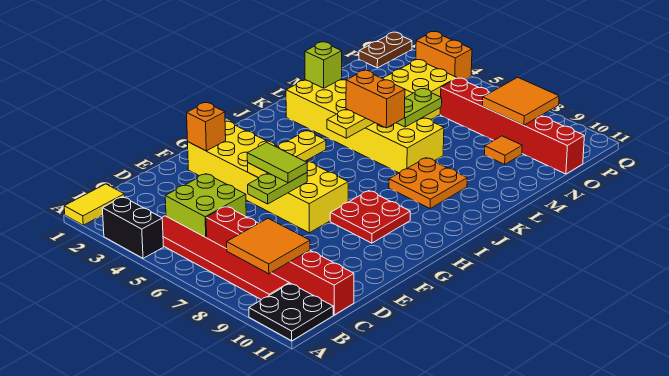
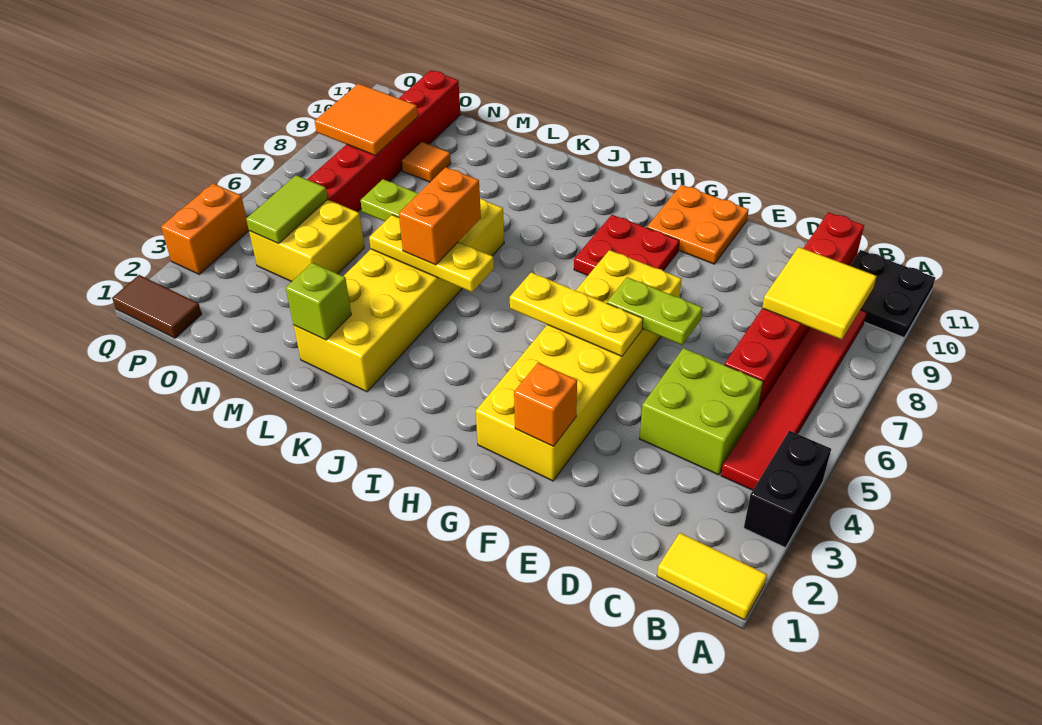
orange tile B8:C9 level 2 -> yellow tile B8:C9 level 2
lime tile F5:F6 level 3 -> lime tile O4:O5 level 2
orange plate J8:K9 level 1 -> orange plate F10:G11 level 1
brown plate P1:Q1 level 1 -> brown tile P1:Q1 level 1

